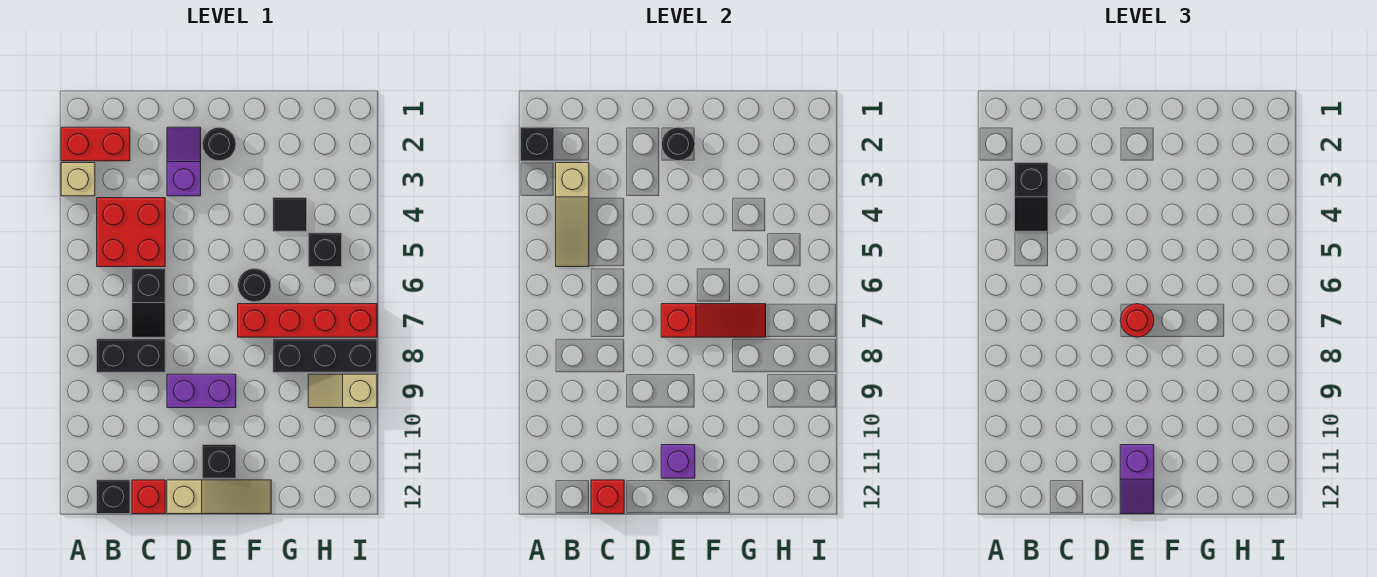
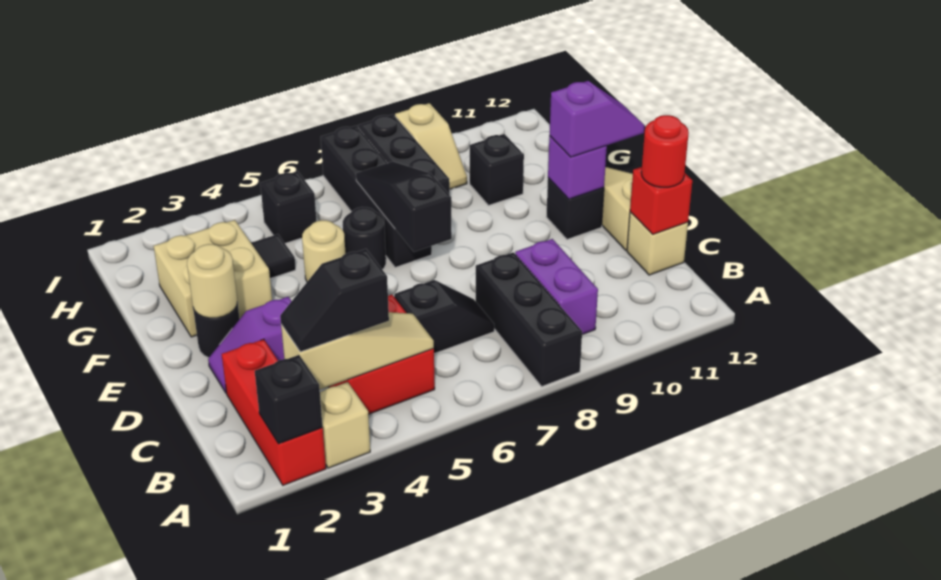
red brick A2:B2 level 1 -> red brick A2:C2 level 1
black slope B3:B4 level 3 top 3 -> black slope B3:B4 level 3 top 4
black brick B8:C8 level 1 -> black brick A8:C8 level 1
black brick B12 level 1 -> black brick G10 level 1
red brick C12 level 1 -> tan brick C12 level 1
purple brick D9:E9 level 1 -> purple brick B9:C9 level 1
black round brick E2 level 2 -> tan round brick E2 level 2
red slope E7:G7 level 2 top E -> black slope E7:G7 level 2 top E
red round brick E7 level 3 -> red round brick C12 level 3
none -> tan brick F2:G3 level 1
none -> tan round brick F5 level 1
red brick F7:I7 level 1 -> black brick F7:I7 level 1

